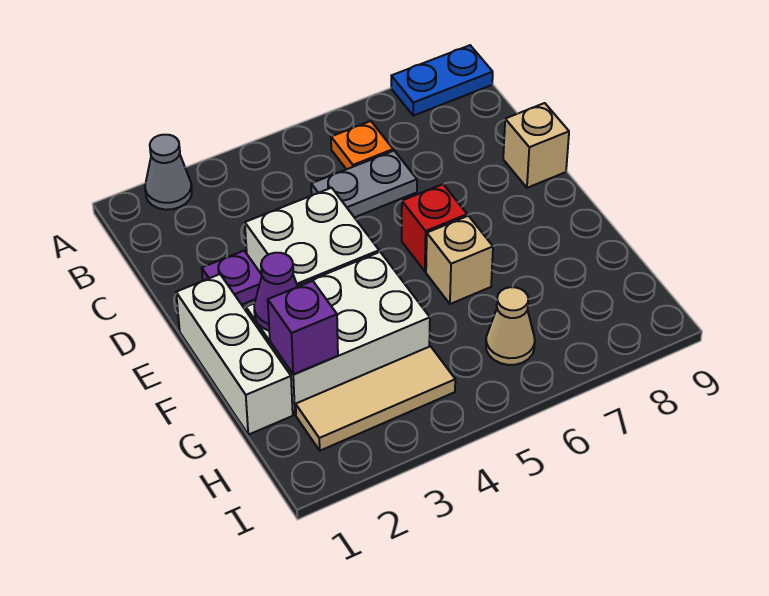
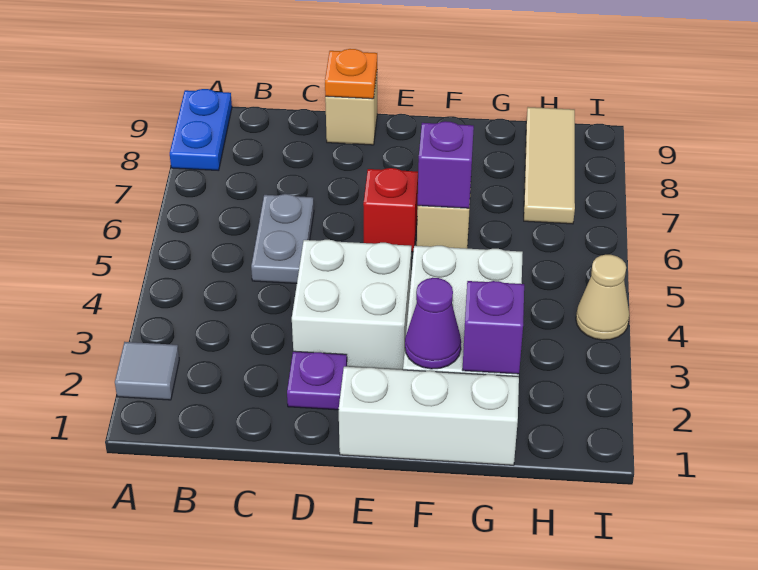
grey cone A2 level 1 -> grey tile A2 level 1
orange plate B6 level 1 -> orange plate D9 level 2
none -> purple brick F6 level 2
tan tile H2:H4 level 1 -> tan tile H7:H9 level 1
tan cone H6 level 1 -> tan cone I4 level 1

